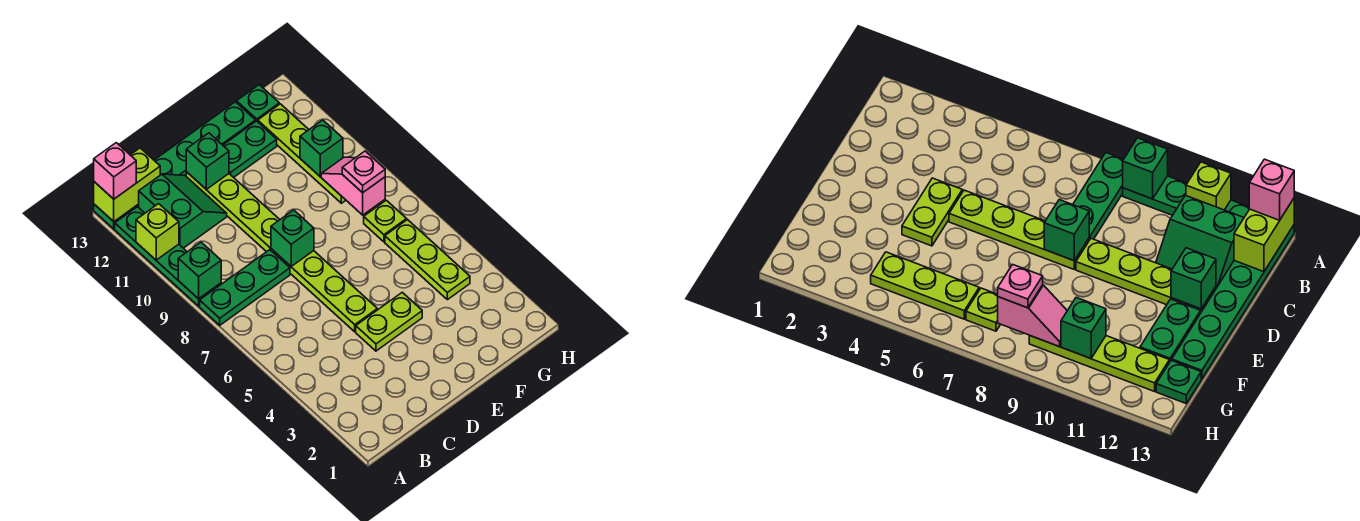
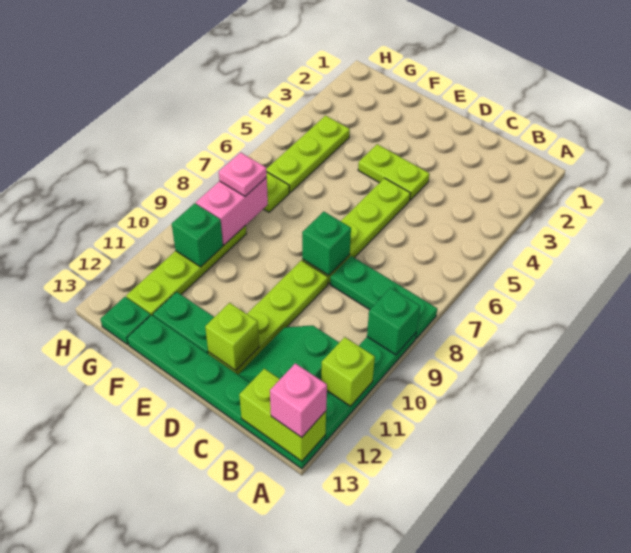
green brick D12 level 2 -> lime brick D12 level 2
pink slope G8:G9 level 2 top 8 -> pink brick G8:G9 level 2

